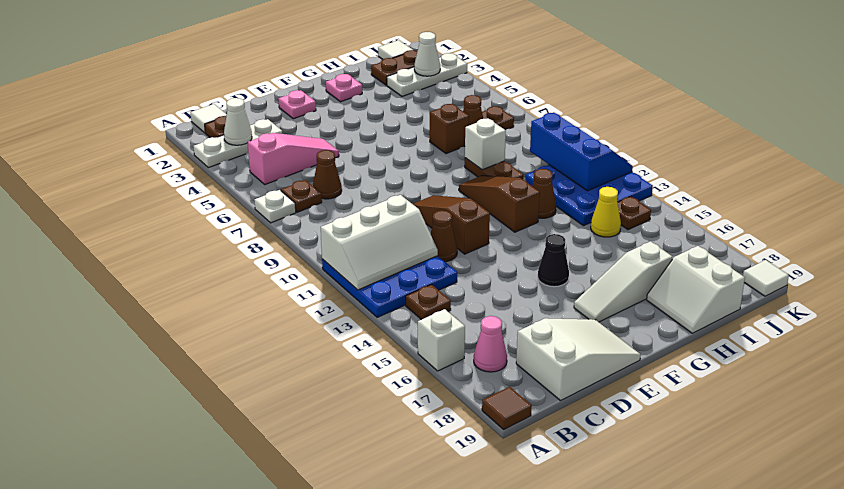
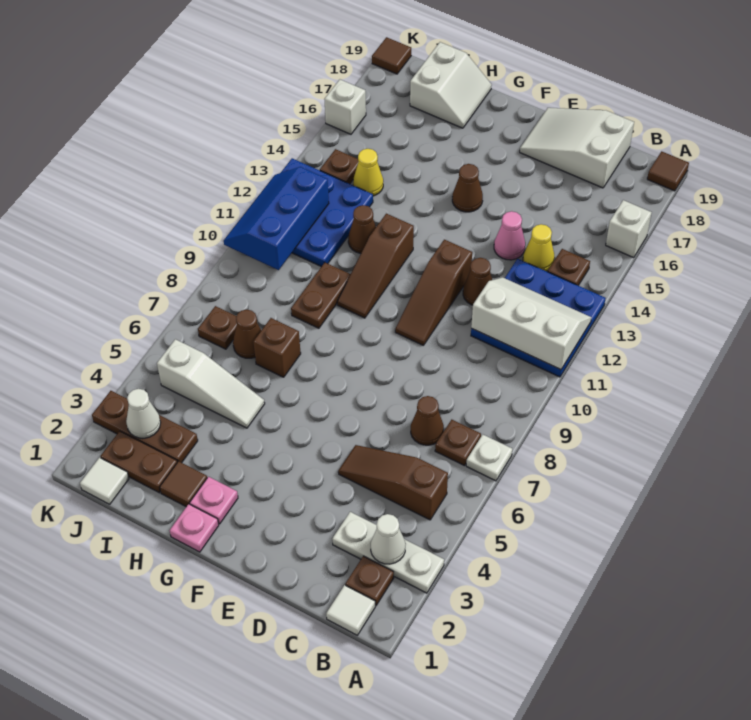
pink slope B5:D5 level 1 top B -> brown slope B5:D5 level 1 top B
pink cone B17 level 1 -> pink cone D14 level 1
none -> yellow cone C14 level 1
pink plate E2 level 1 -> pink plate G1 level 1
black cone F15 level 1 -> brown cone F15 level 1
white slope F17:H17 level 1 top H -> white slope H5:J5 level 1 top J
none -> brown tile H2 level 1
white brick H9 level 2 -> white brick K16 level 1
white plate I3:K3 level 1 -> brown plate I3:K3 level 1
white tile K19 level 1 -> brown tile K19 level 1

